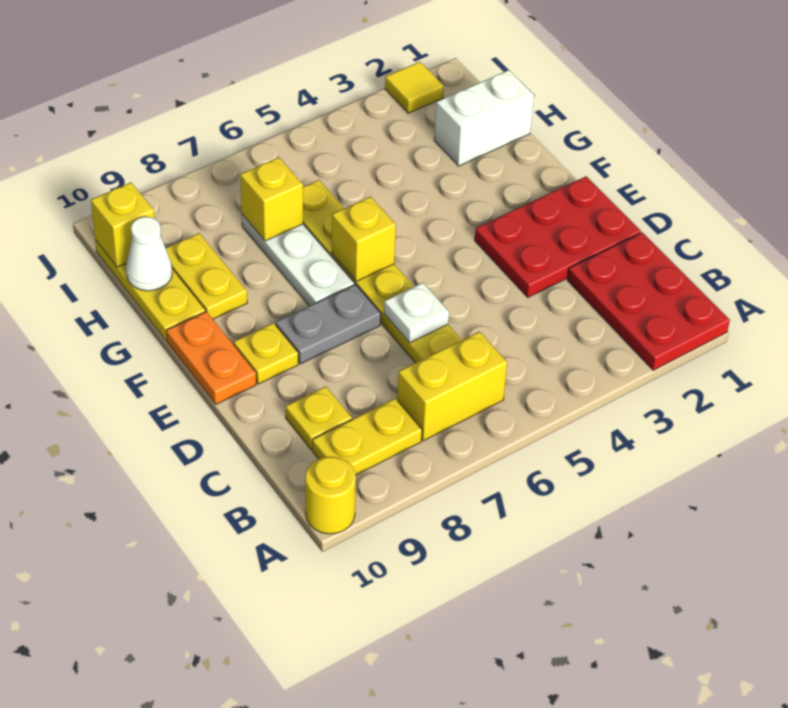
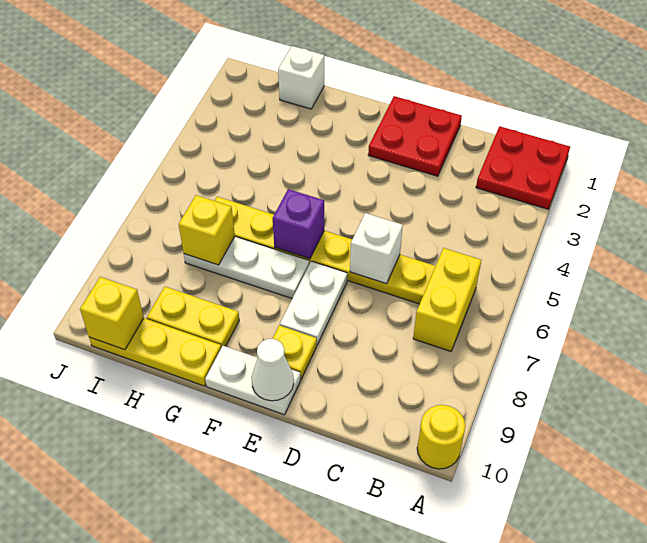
red plate A1:C2 level 1 -> red plate A1:B2 level 1
yellow plate B8:B9 level 1 -> none
yellow plate C9 level 1 -> none
red plate D1:E3 level 1 -> red plate D1:E2 level 1
white plate D6 level 2 -> white brick D6 level 2
grey plate E7:E8 level 1 -> white plate E7:E8 level 1
orange plate E10:F10 level 1 -> white plate E10:F10 level 1
yellow brick F6 level 2 -> purple brick F6 level 2
white brick H1:H2 level 1 -> white brick H1 level 1
white cone H10 level 2 -> white cone E10 level 2
yellow tile J2 level 1 -> none

